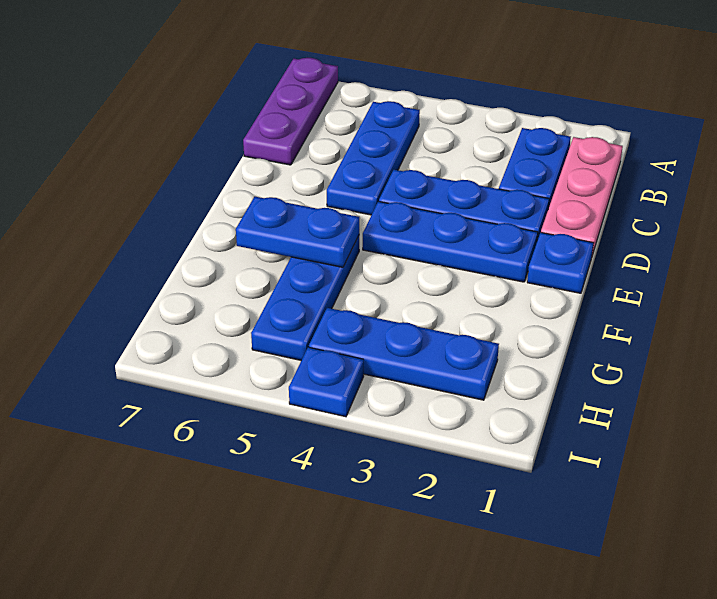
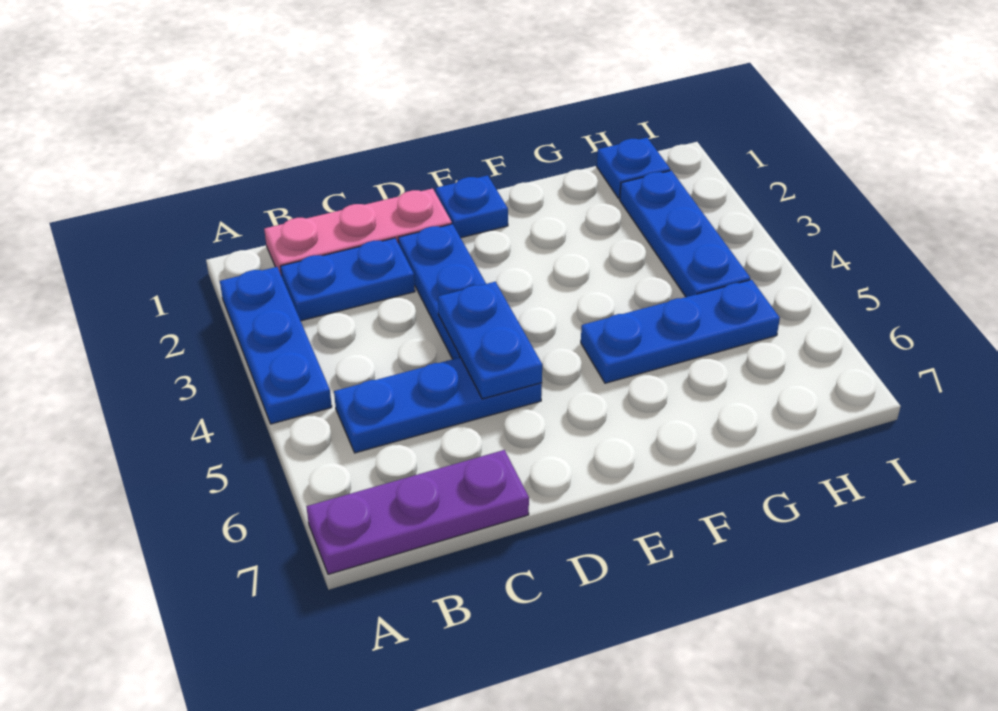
blue plate E2:E4 level 1 -> blue plate A2:A4 level 1
blue plate F5:F6 level 2 -> blue plate D4:D5 level 2
blue plate I4 level 1 -> blue plate H1 level 1

